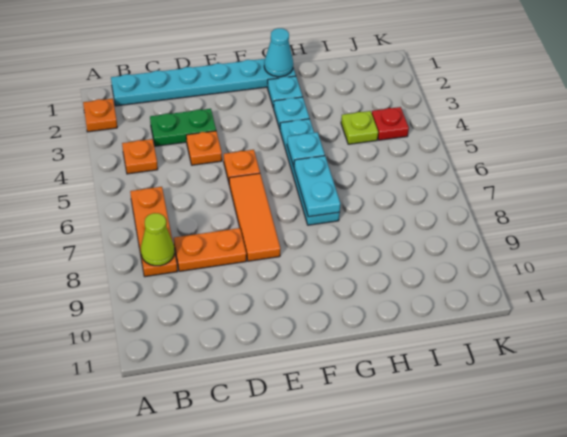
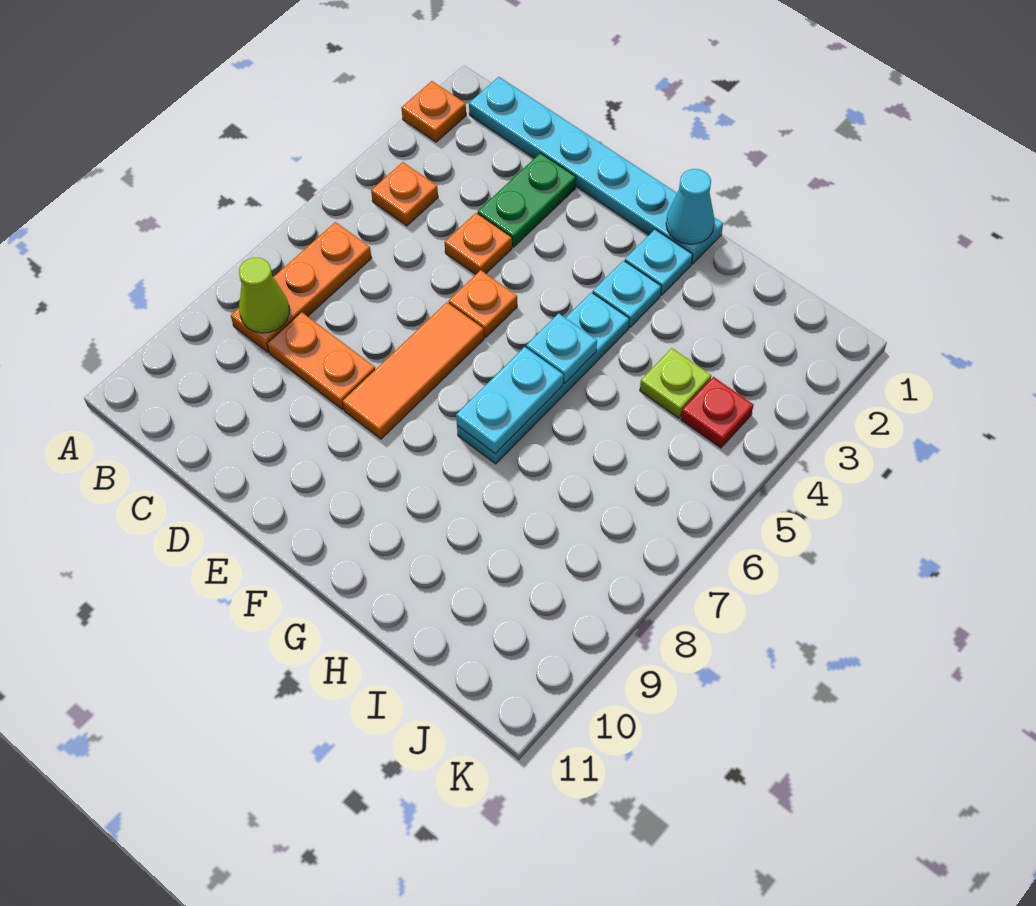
green plate C3:D3 level 1 -> green plate D2:D3 level 1

